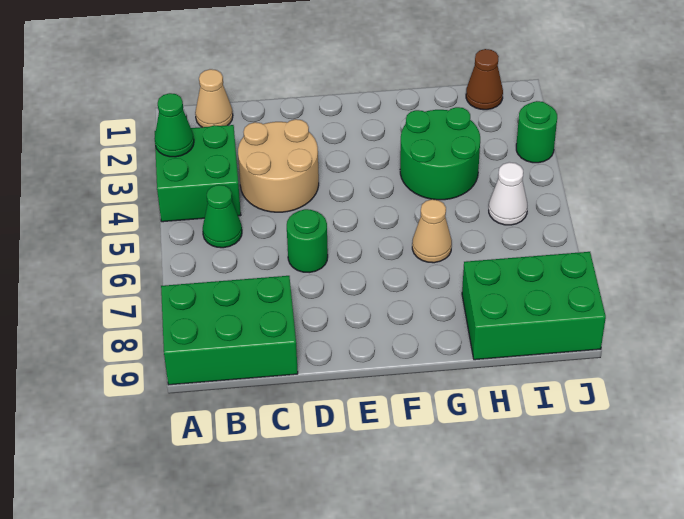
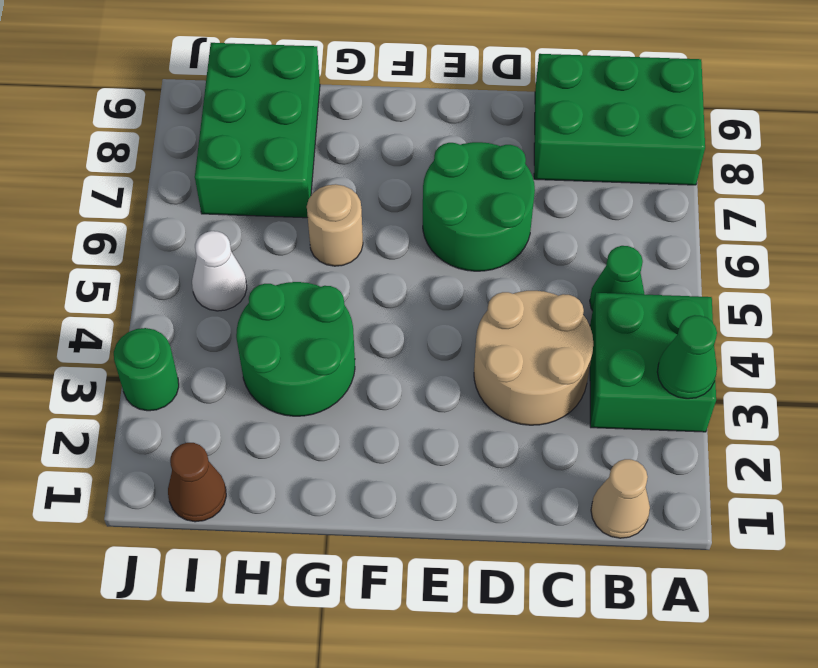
green round brick D6 level 1 -> green round brick D6:E7 level 1
tan cone G6 level 1 -> tan round brick G6 level 1
green brick H8:J9 level 1 -> green brick H7:I9 level 1

